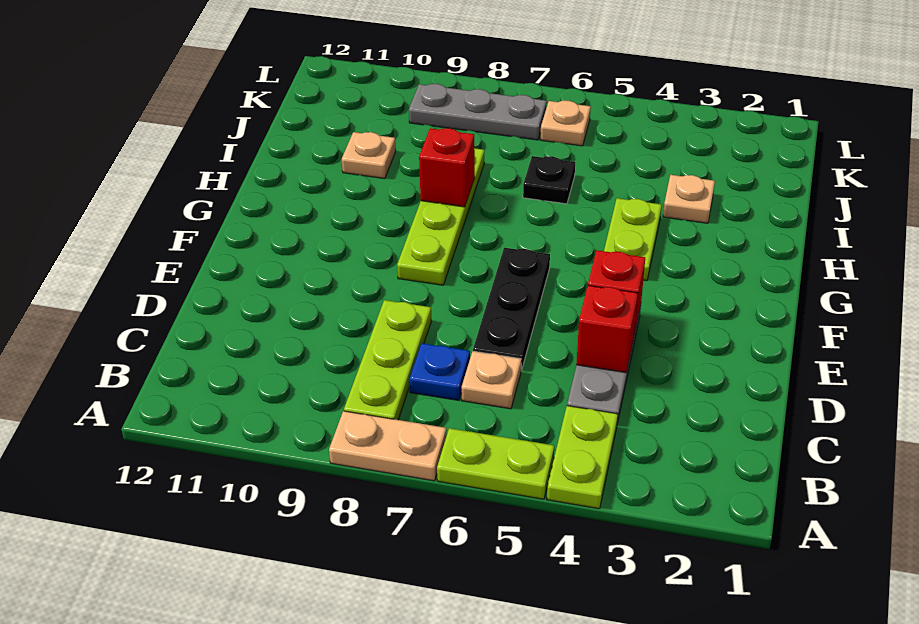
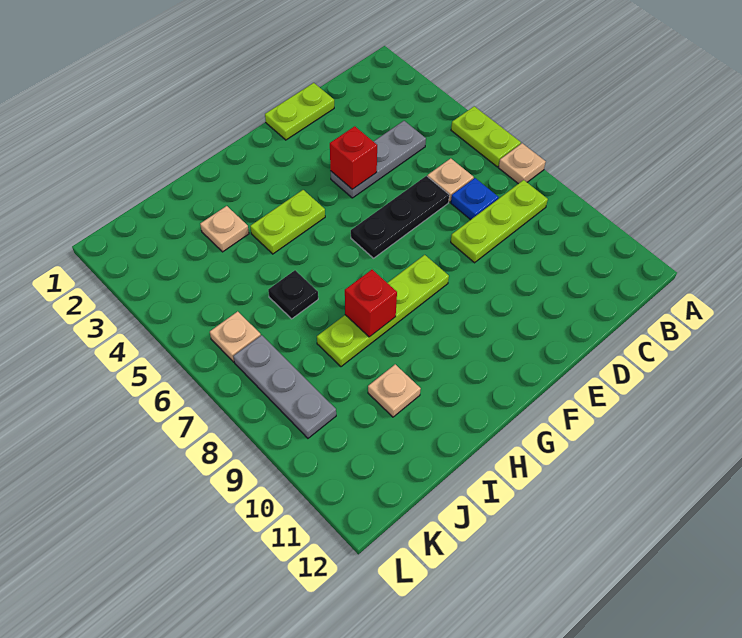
lime plate A4:B4 level 1 -> lime plate D1:E1 level 1
tan plate A7:A8 level 1 -> tan plate A7 level 1
red brick D4 level 2 -> none

